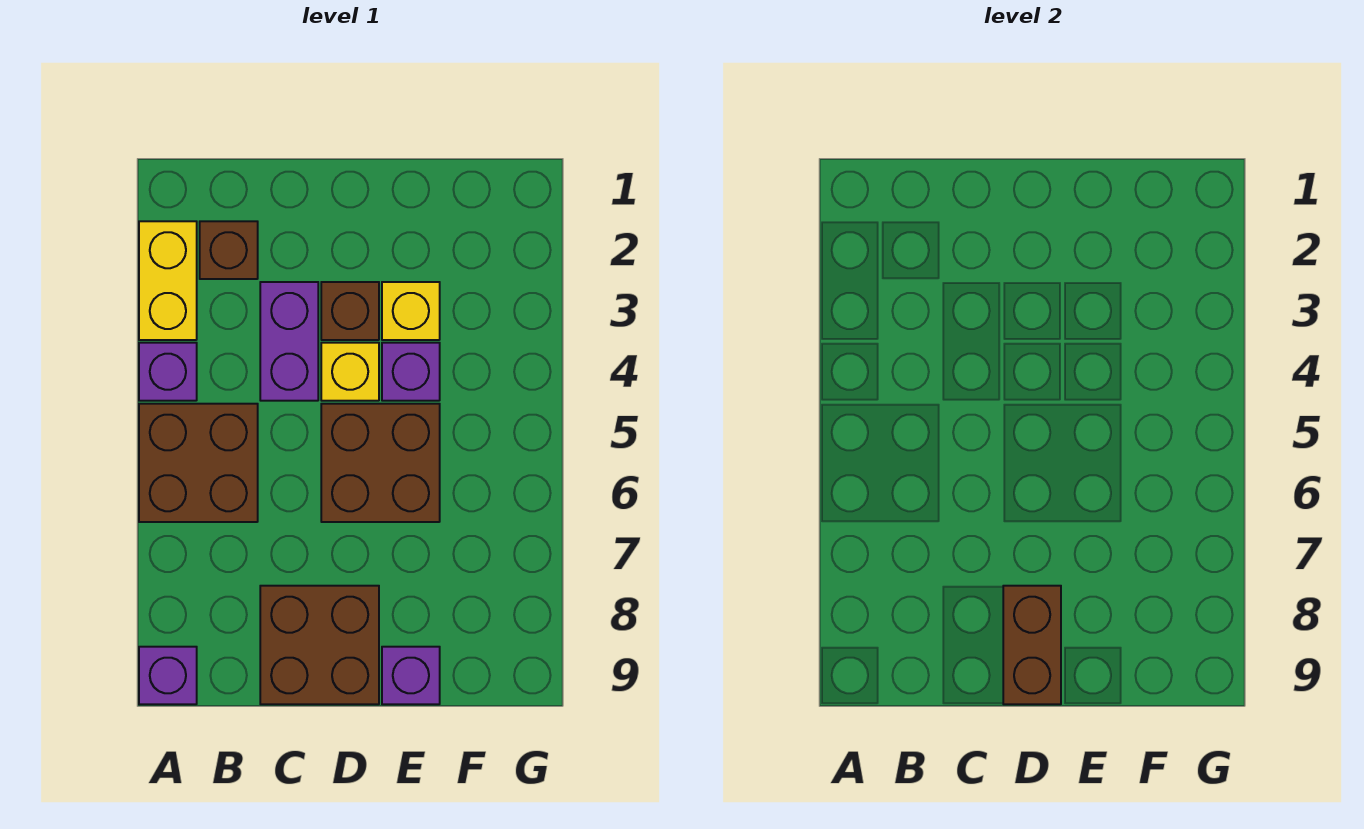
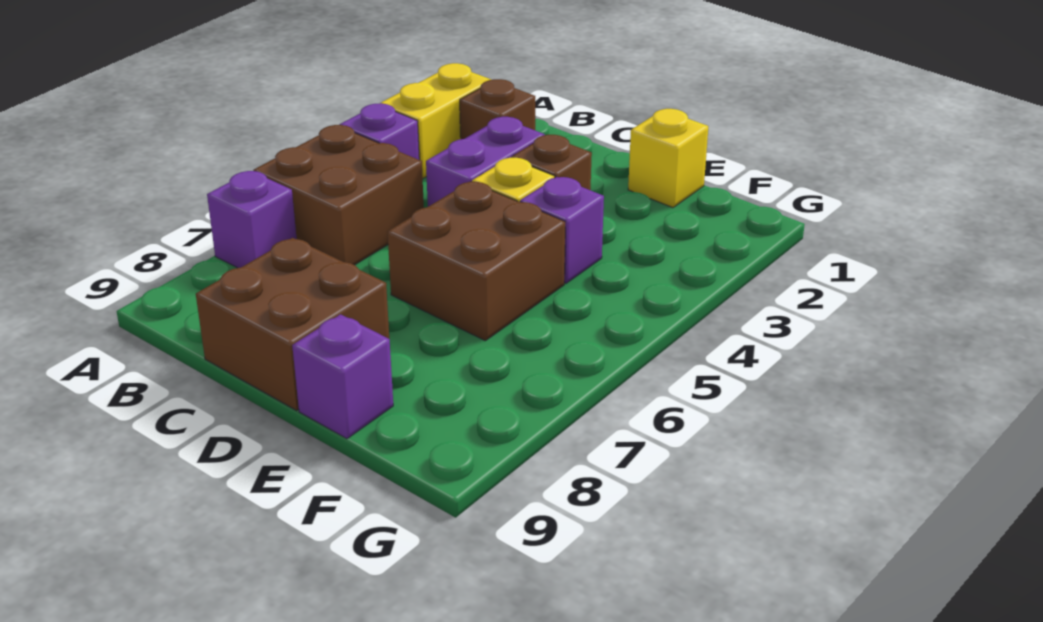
purple brick A9 level 1 -> purple brick A7 level 1
brown brick D8:D9 level 2 -> none
yellow brick E3 level 1 -> yellow brick E1 level 1

